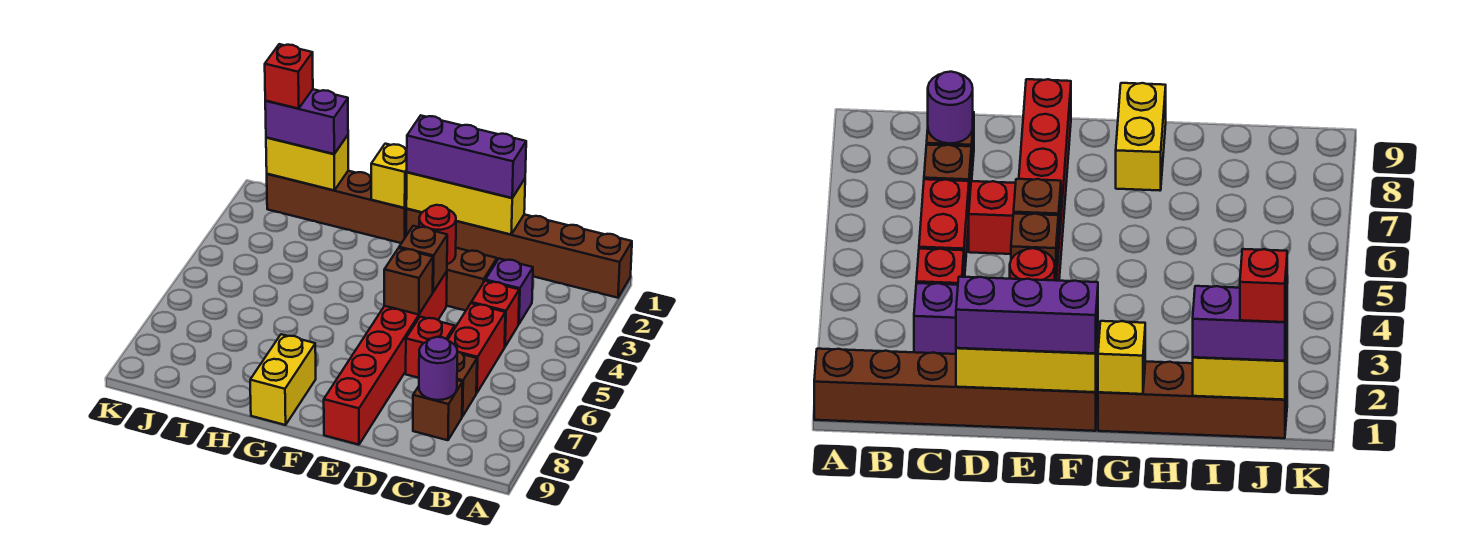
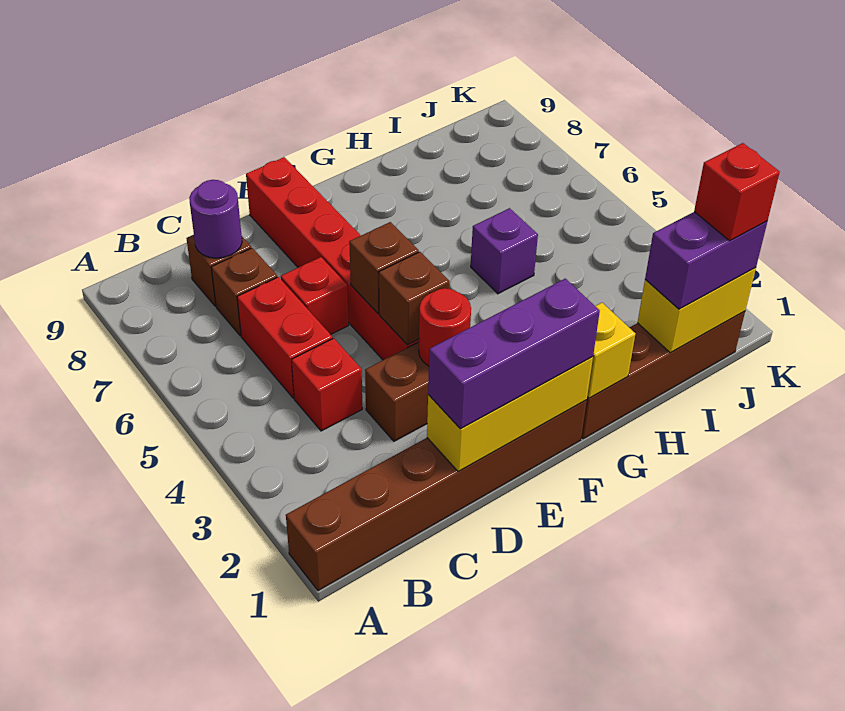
purple brick C3 level 1 -> purple brick H5 level 1
yellow brick G8:G9 level 1 -> none

